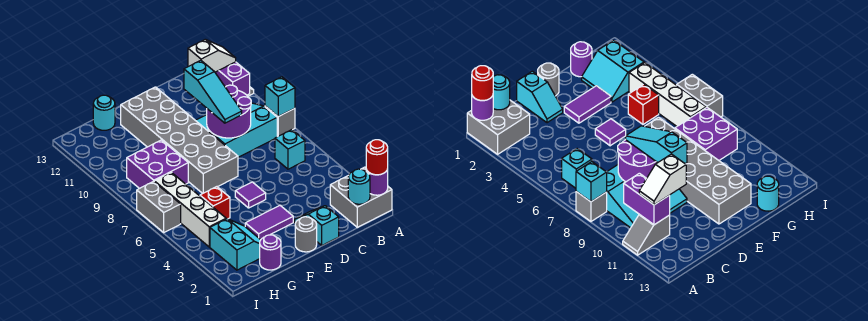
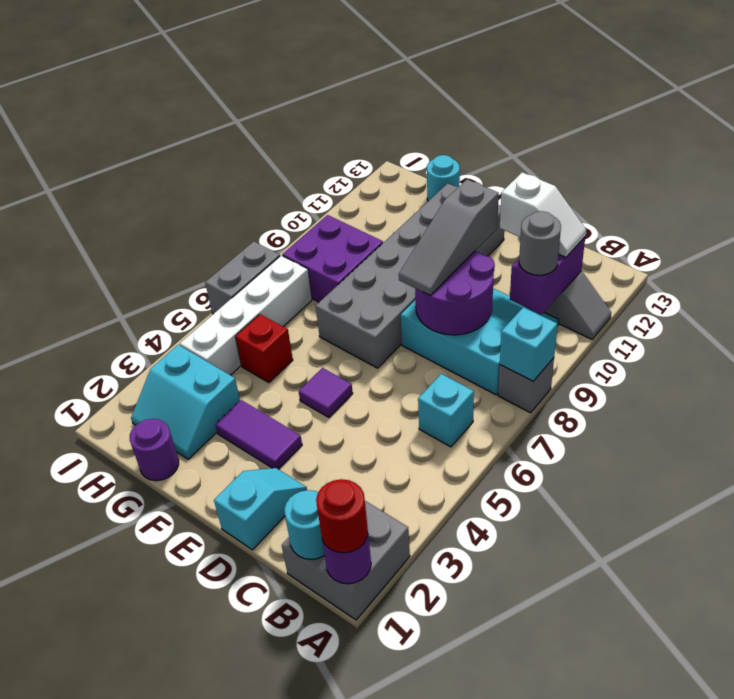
cyan slope D8:D10 level 3 top 10 -> grey slope D8:D10 level 3 top 10
grey round brick E1 level 1 -> grey round brick B10 level 3
cyan slope G2:H3 level 1 top H -> cyan slope G2:H3 level 1 top 3

